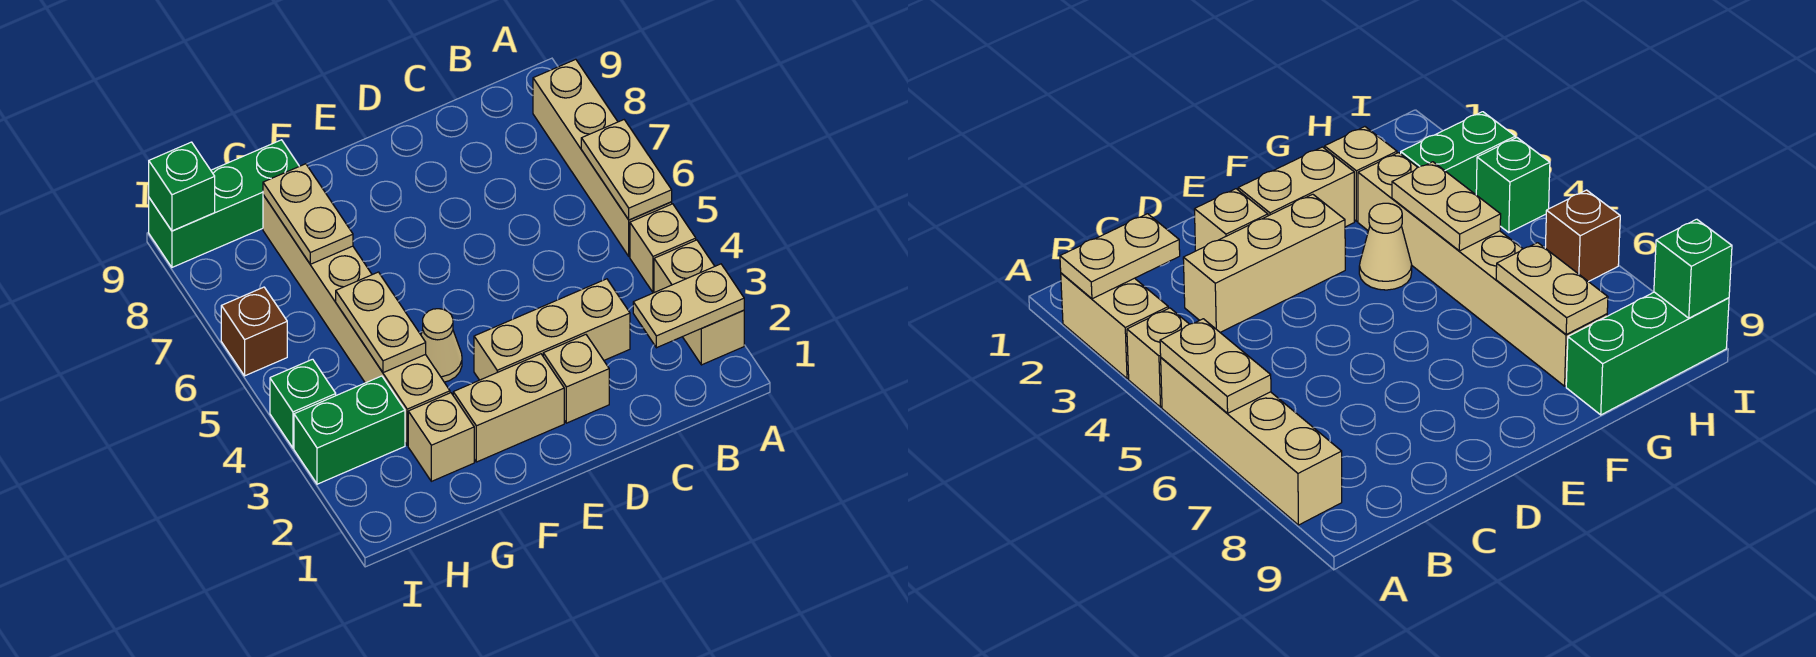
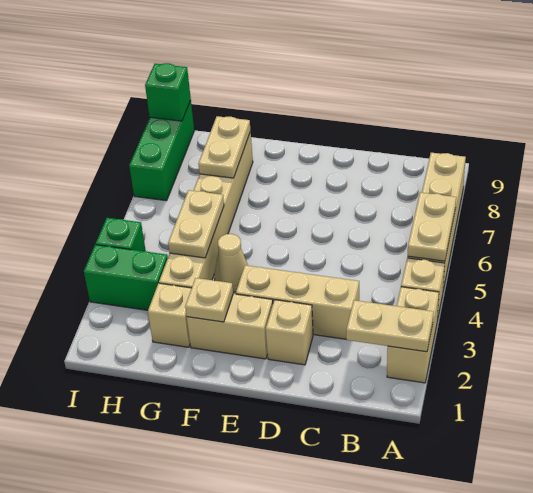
none -> tan plate F2 level 2
green brick G9:I9 level 1 -> green brick I7:I9 level 1
brown brick I6 level 1 -> none

